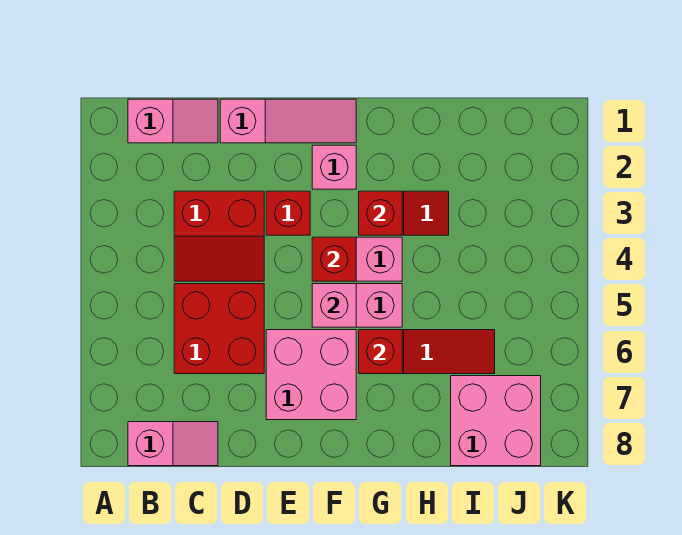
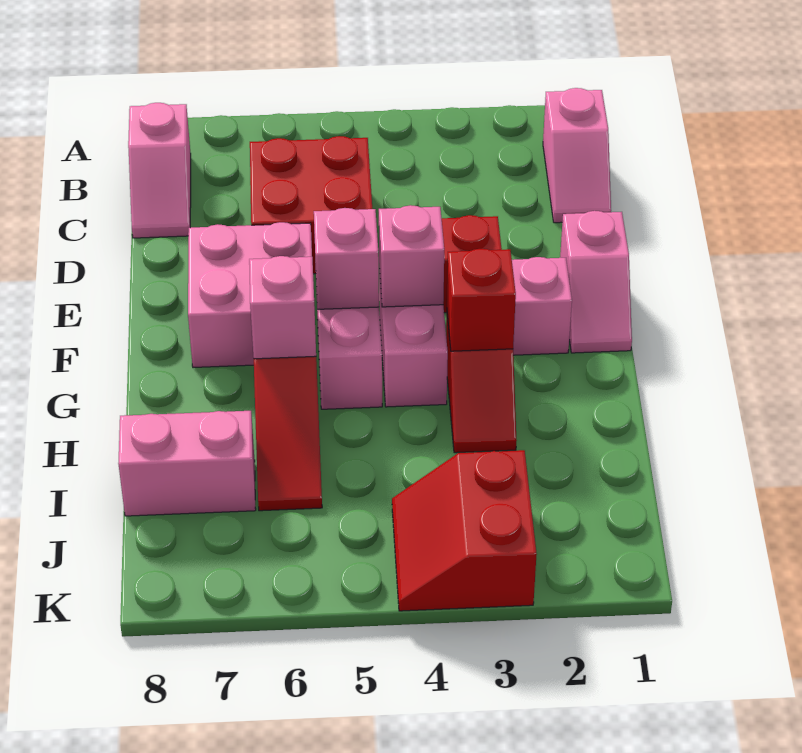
red slope C3:D4 level 1 top 3 -> red slope J3:K4 level 1 top 3
pink slope D1:F1 level 1 top D -> pink slope E1:F1 level 1 top E
red brick F4 level 2 -> pink brick F4 level 2
red brick G6 level 2 -> pink brick G6 level 2
pink brick I7:J8 level 1 -> pink brick I7:I8 level 1

